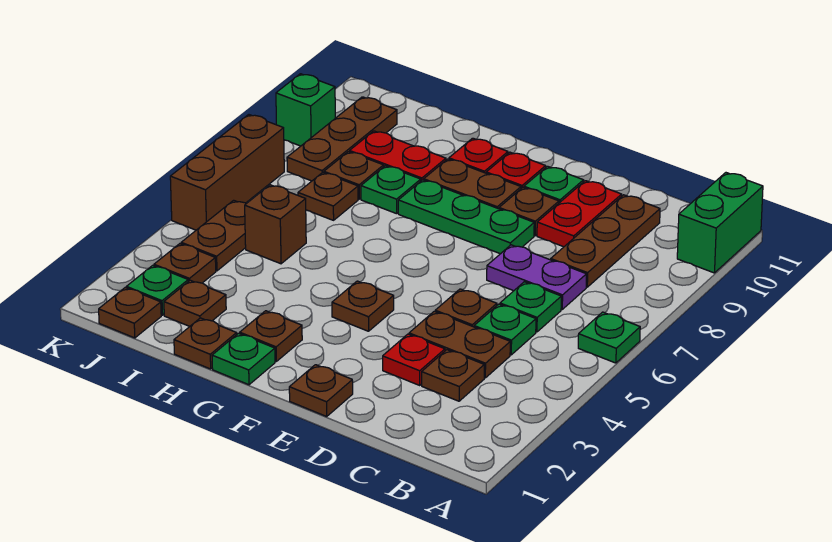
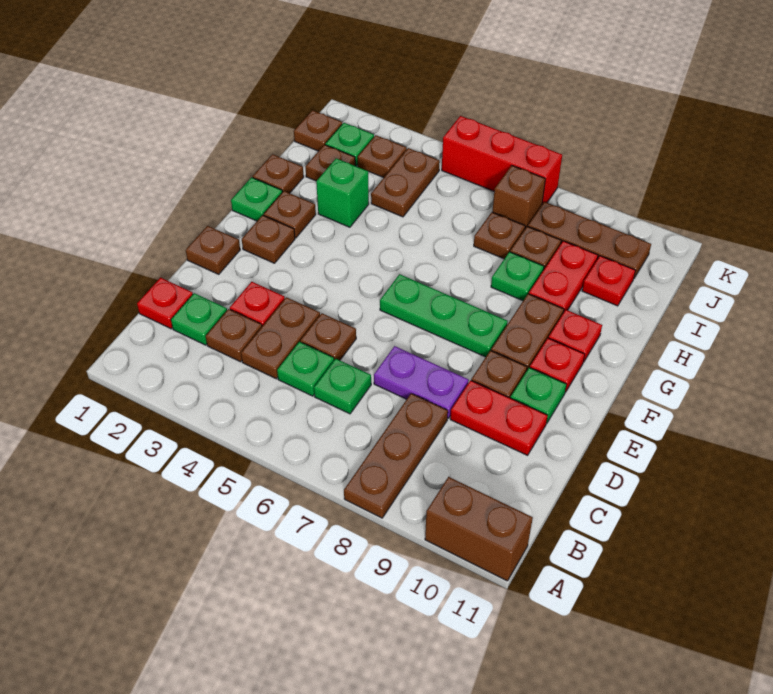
green plate A6 level 1 -> green plate C2 level 1
green brick A10:A11 level 1 -> brown brick A10:A11 level 1
none -> red plate C1 level 1
purple plate C7:D7 level 1 -> purple plate D7:D8 level 1
brown plate C8:C10 level 1 -> brown plate A8:C8 level 1
green plate E8:G8 level 1 -> green plate F6:F8 level 1
brown plate F4 level 1 -> brown plate F2 level 1
brown brick I5 level 1 -> brown brick J7 level 1
none -> red plate I10 level 1
brown plate J4:J5 level 1 -> brown plate I4:J4 level 1
brown brick K5:K7 level 1 -> red brick K5:K7 level 1
green brick K9 level 1 -> green brick H3 level 1

